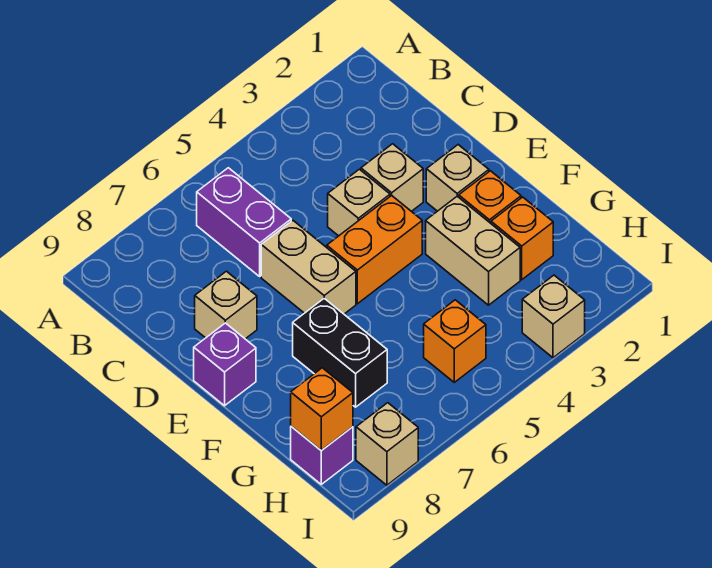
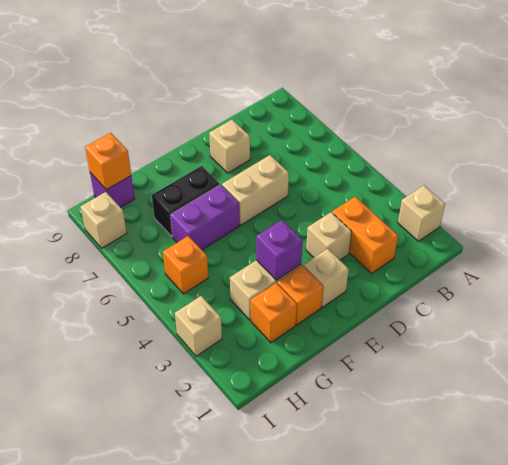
purple brick B6:C6 level 1 -> purple brick F6:G6 level 1
tan brick D4 level 1 -> tan brick A2 level 1
orange brick E4:E5 level 1 -> orange brick C2:C3 level 1
purple brick E9 level 1 -> purple brick F3 level 2

